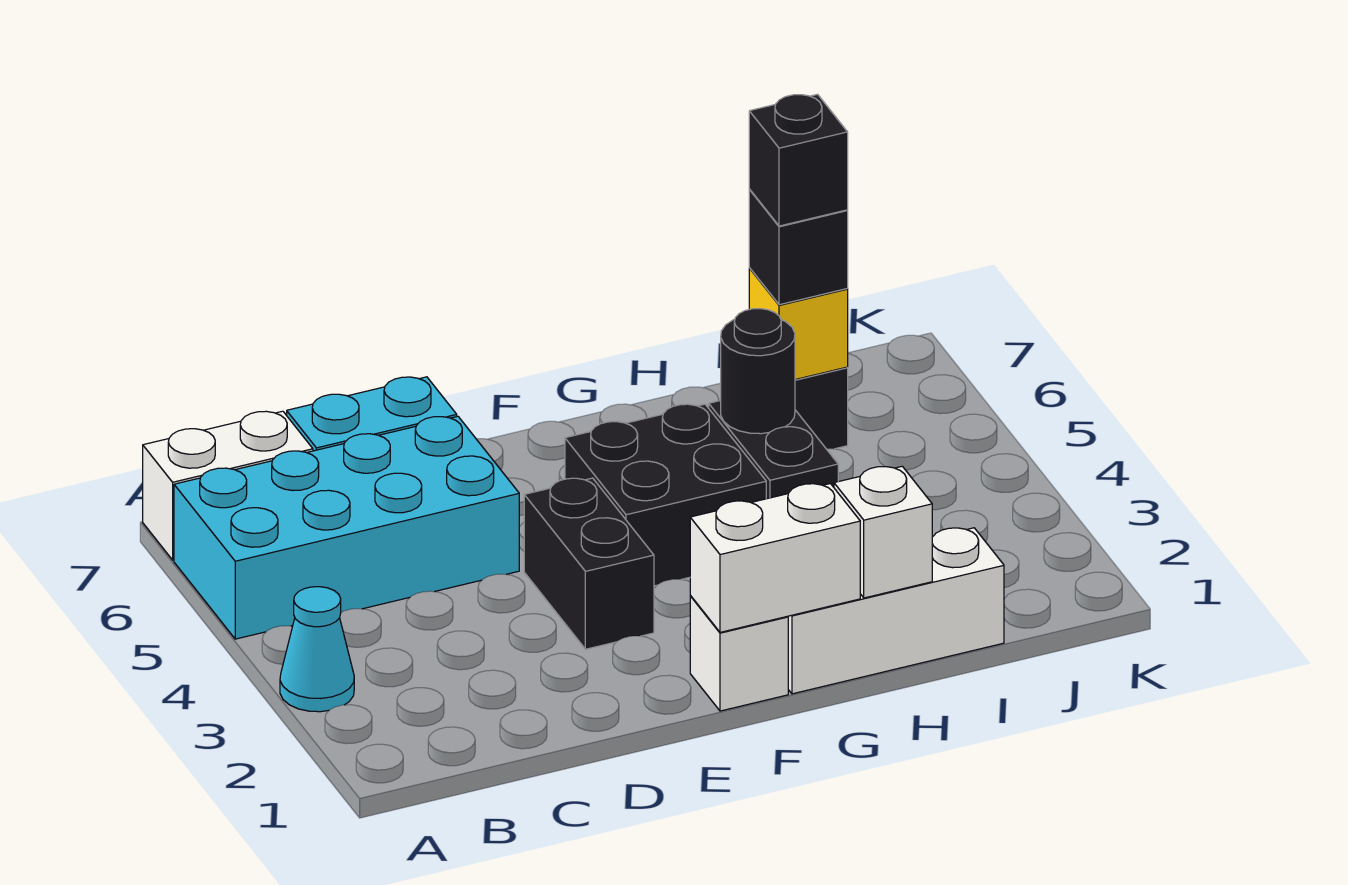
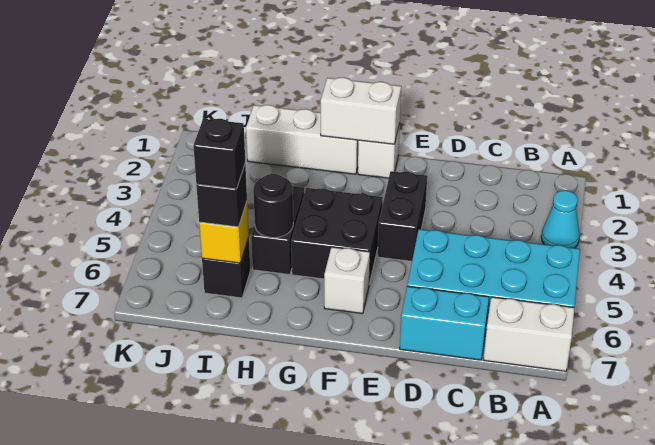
white brick H1 level 2 -> white brick F6 level 1

